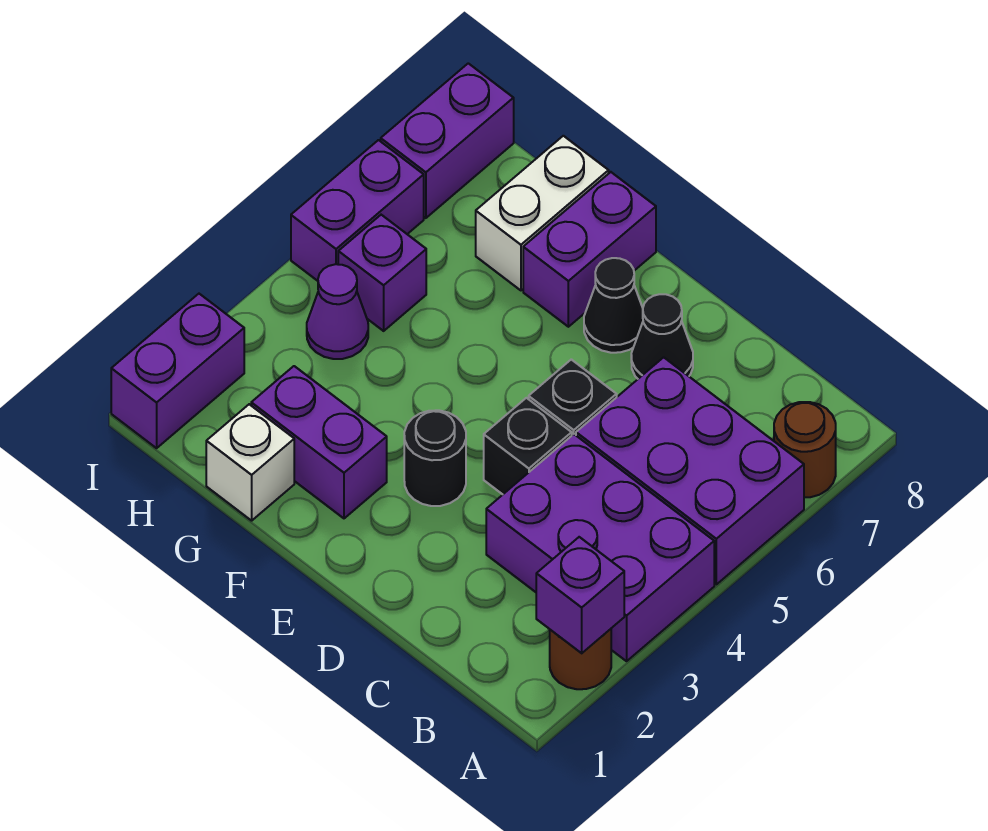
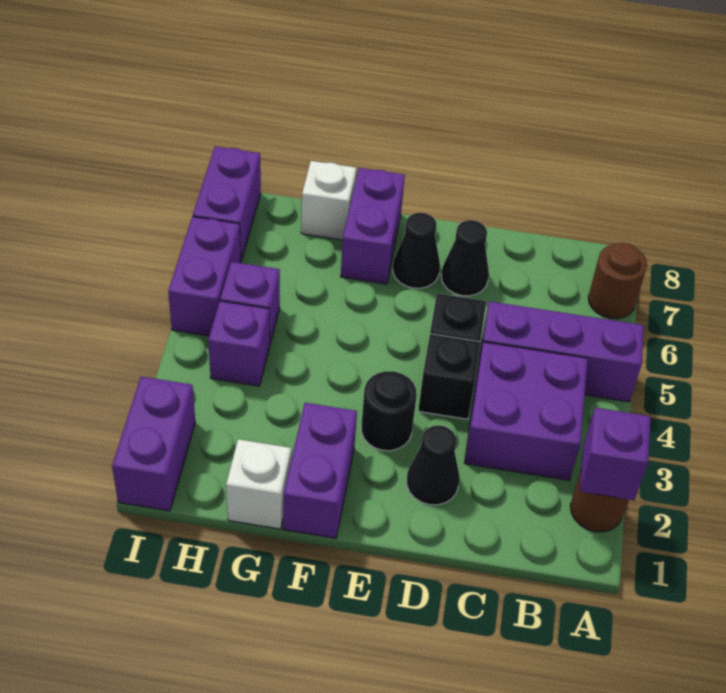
purple brick A3:C4 level 1 -> purple brick B3:C4 level 1
purple brick A5:C6 level 1 -> purple brick A5:C5 level 1
none -> black cone D2 level 1
purple brick F2:G2 level 1 -> purple brick F1:F2 level 1
white brick G7:G8 level 1 -> white brick G8 level 1
purple cone H4 level 1 -> purple brick H4 level 1

